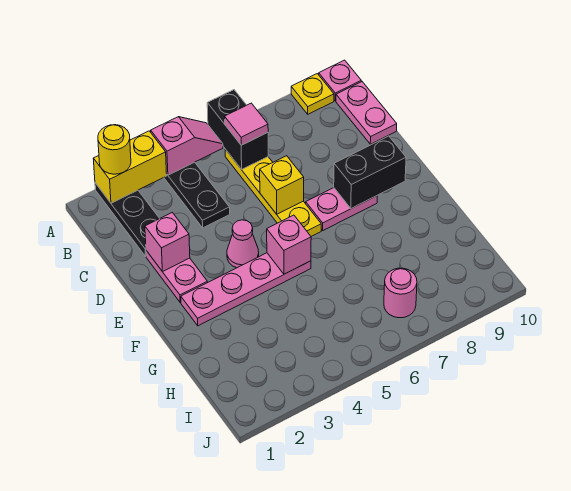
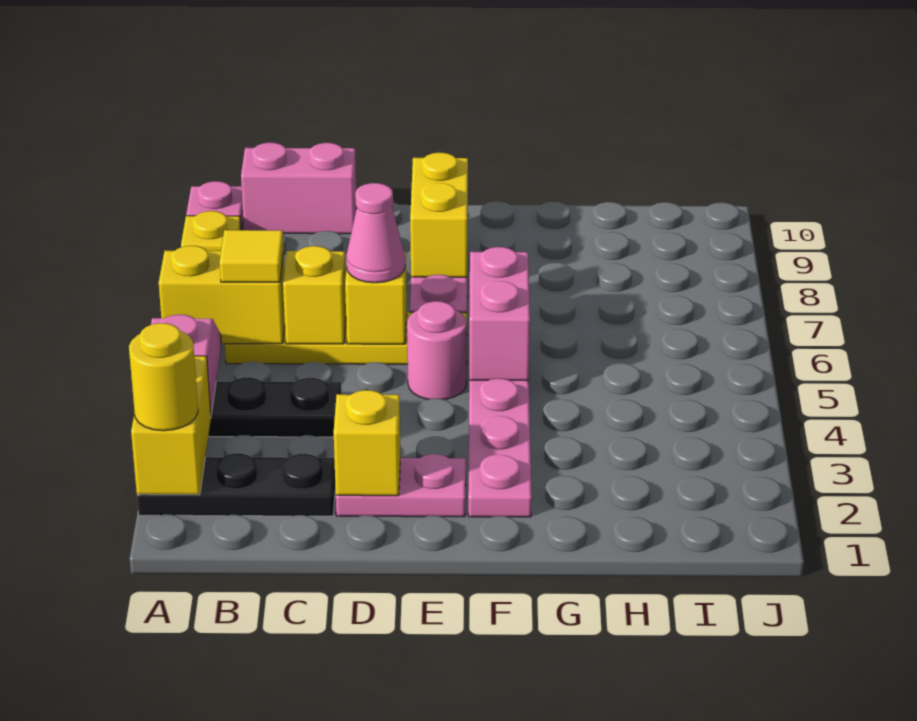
black brick A6:B6 level 2 -> yellow brick A6:B6 level 2
pink tile B6 level 3 -> yellow tile B6 level 3
pink plate B10:C10 level 1 -> pink brick B10:C10 level 1
none -> yellow brick C6 level 2
pink brick D2 level 2 -> yellow brick D2 level 2
pink cone E4 level 1 -> pink cone D6 level 3
black brick E8:E9 level 2 -> yellow brick E8:E9 level 2
pink brick F5 level 2 -> pink brick F5:F6 level 2
pink round brick I7 level 1 -> pink round brick E5 level 1

